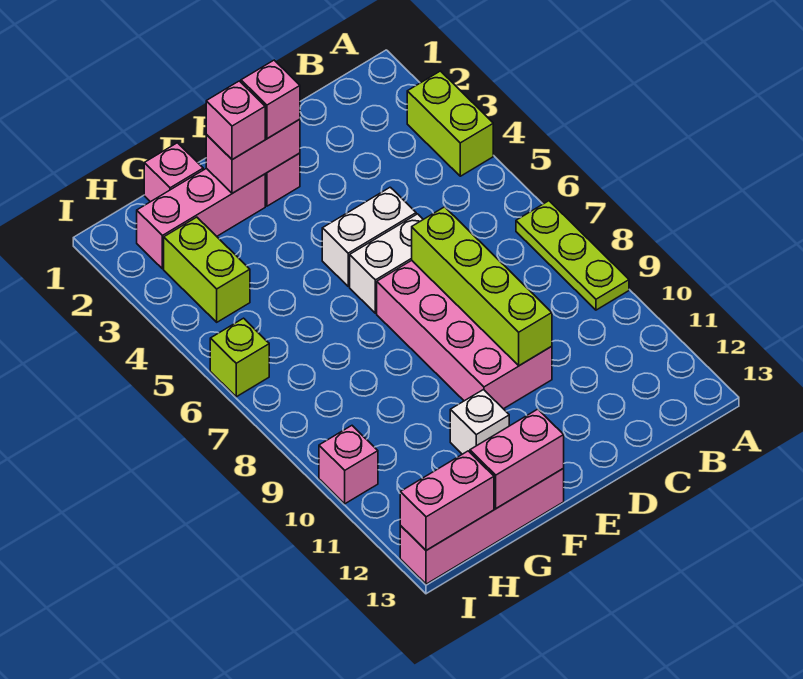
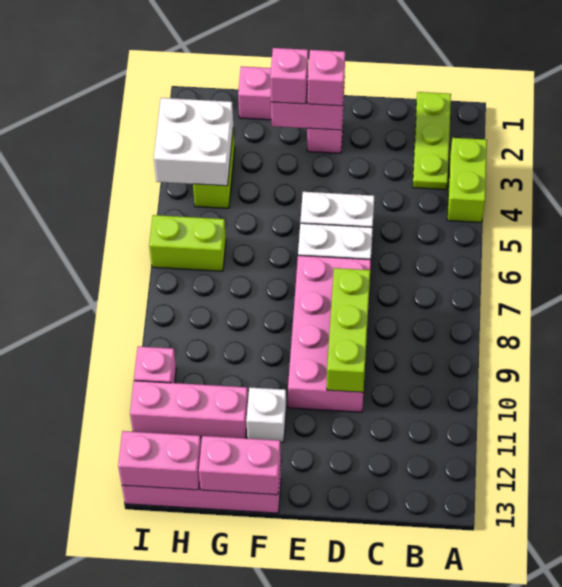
lime plate A7:A9 level 1 -> lime plate B1:B3 level 1
lime brick D7:D10 level 2 -> lime brick D8:D10 level 2
pink brick F2:H2 level 1 -> pink brick G11:I11 level 1
none -> white brick H3:I4 level 2
lime brick I6 level 1 -> lime brick H6:I6 level 1

